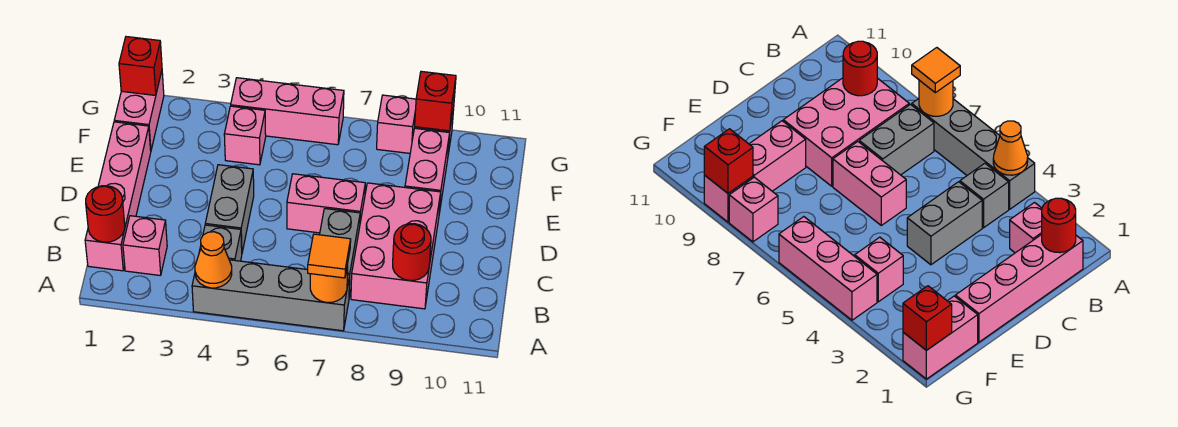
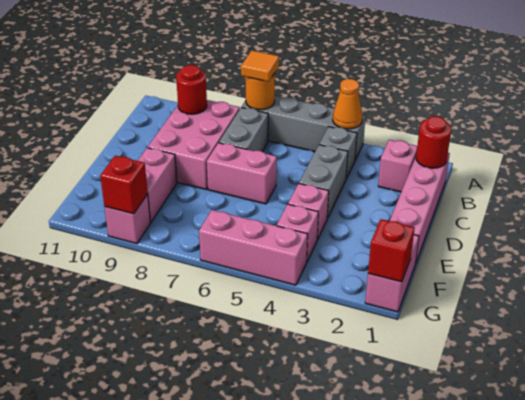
pink brick G8 level 1 -> pink brick E4 level 1

